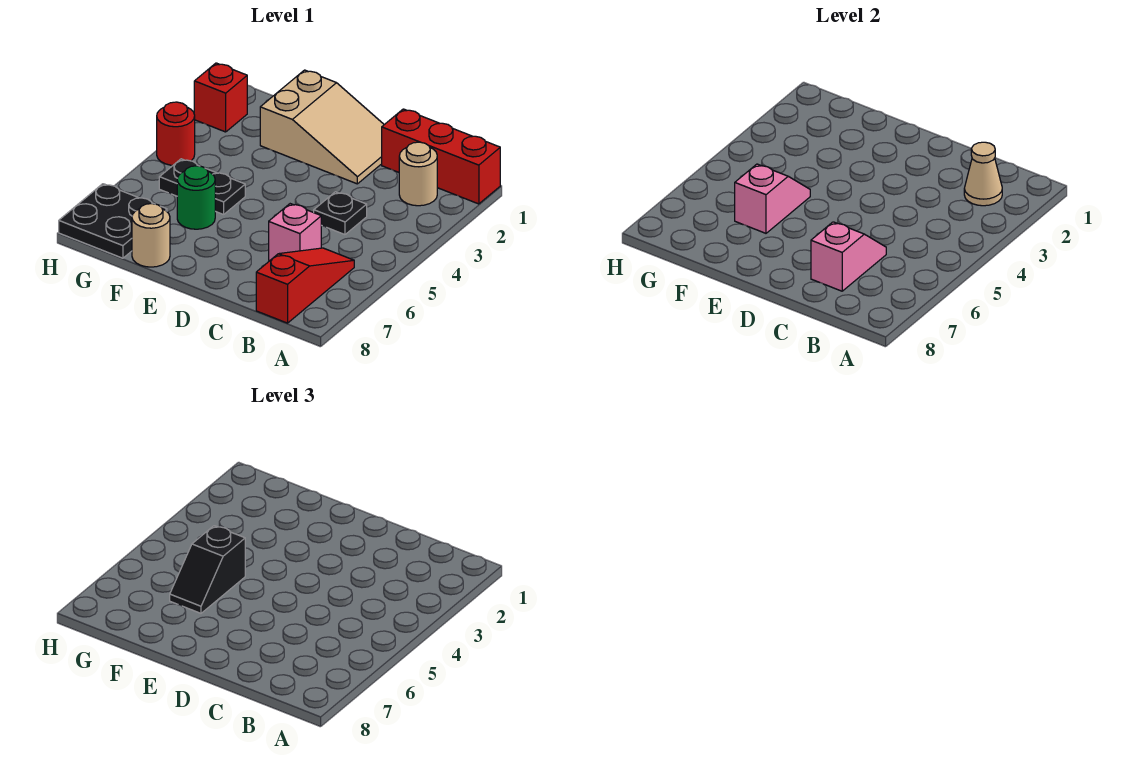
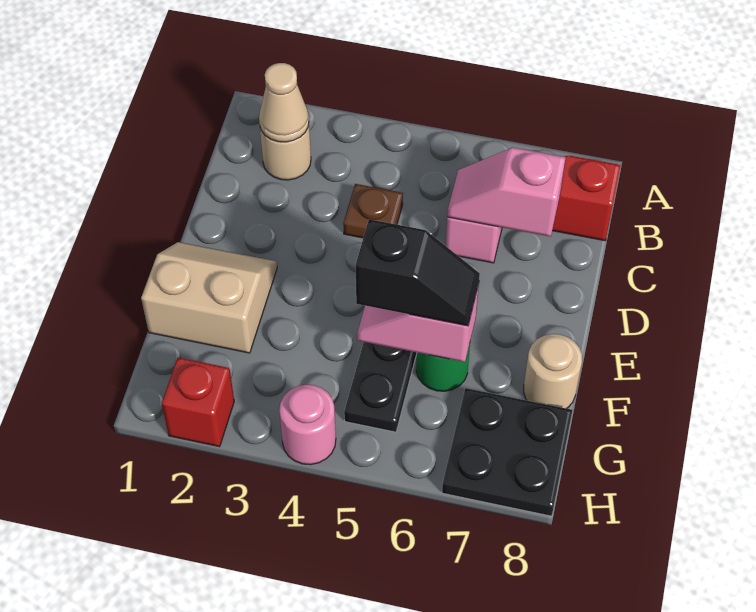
red brick A1:C1 level 1 -> none
black plate C4 level 1 -> brown plate C4 level 1
tan slope D1:F2 level 1 top F -> tan slope E1:F2 level 1 top F
red round brick H4 level 1 -> pink round brick H4 level 1

